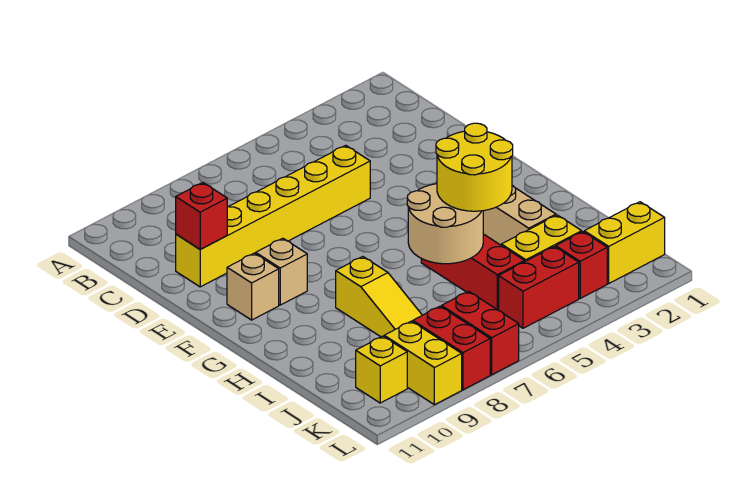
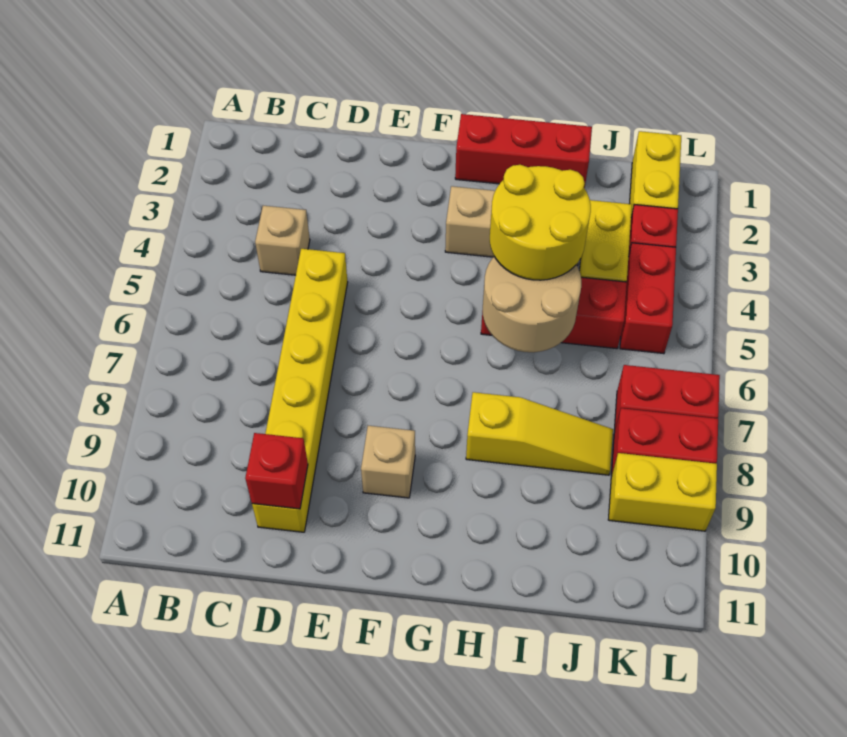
tan brick F10 level 1 -> tan brick C4 level 1
none -> red brick G1:I1 level 1
yellow brick K10 level 1 -> none

